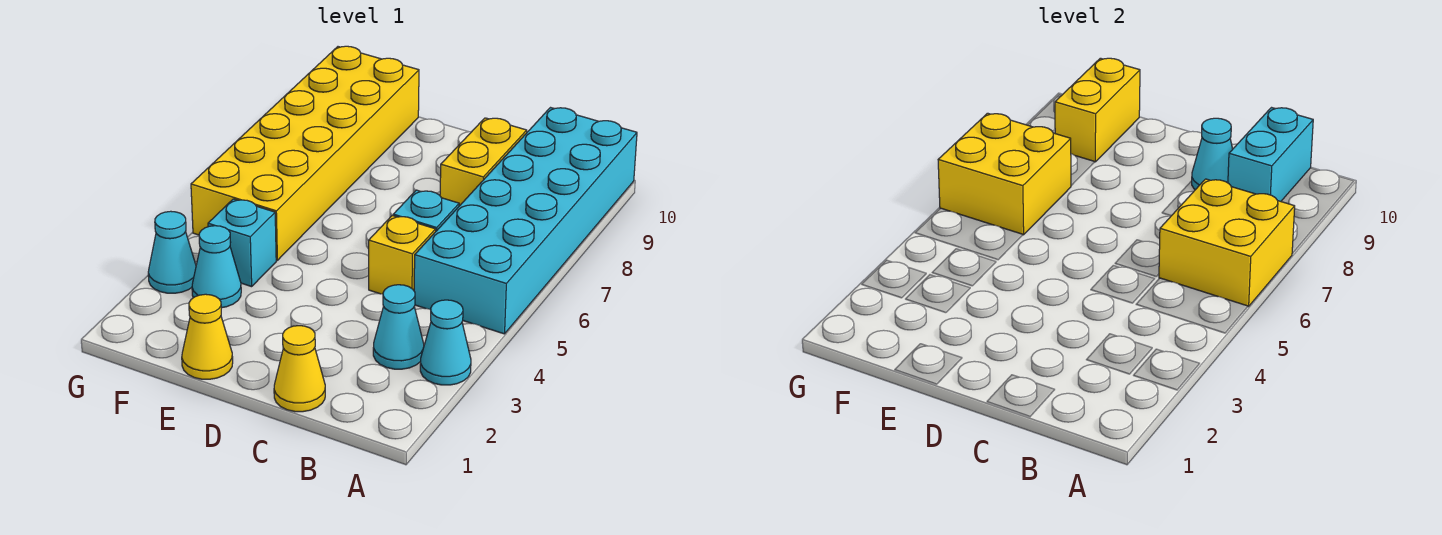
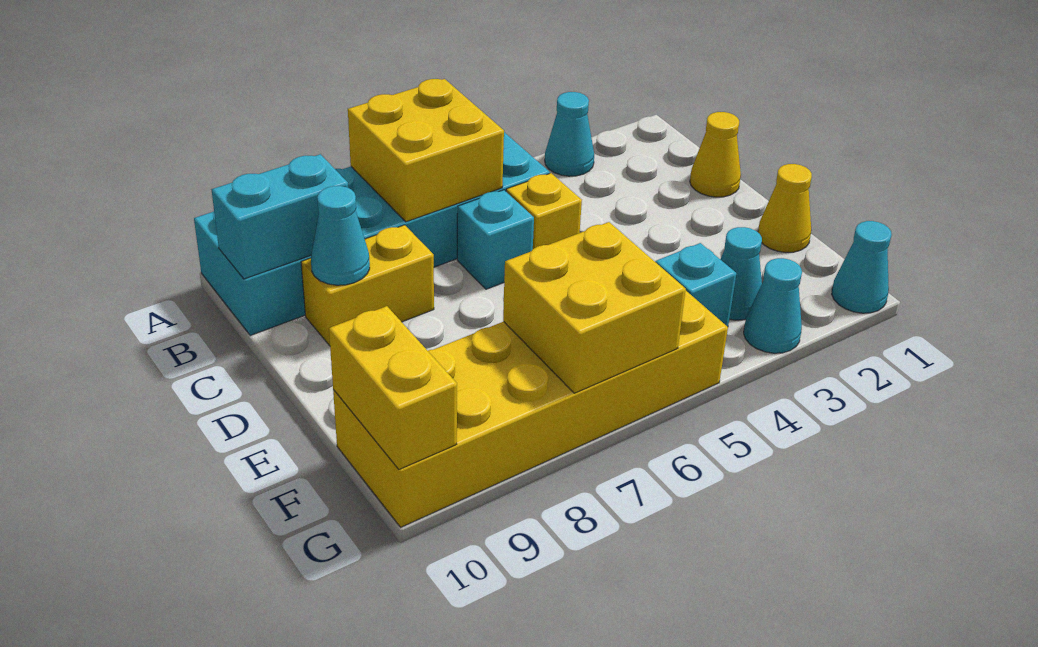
cyan cone B3 level 1 -> cyan cone G1 level 1
yellow brick F9:F10 level 2 -> yellow brick F10:G10 level 2

